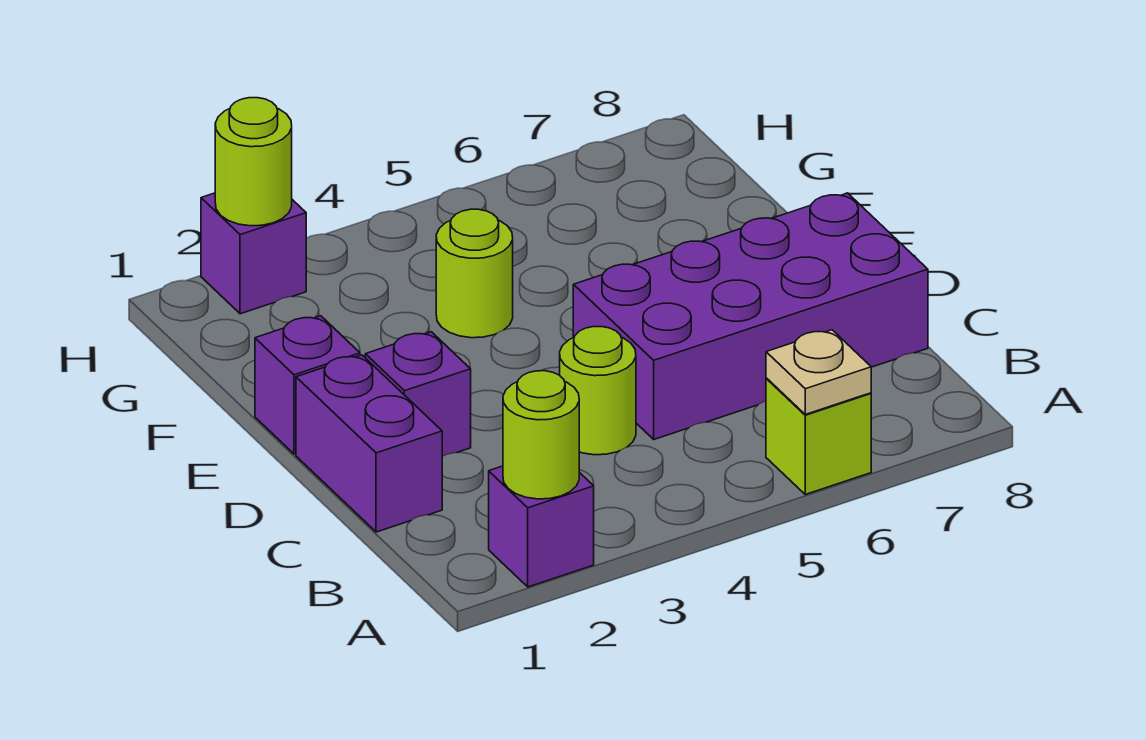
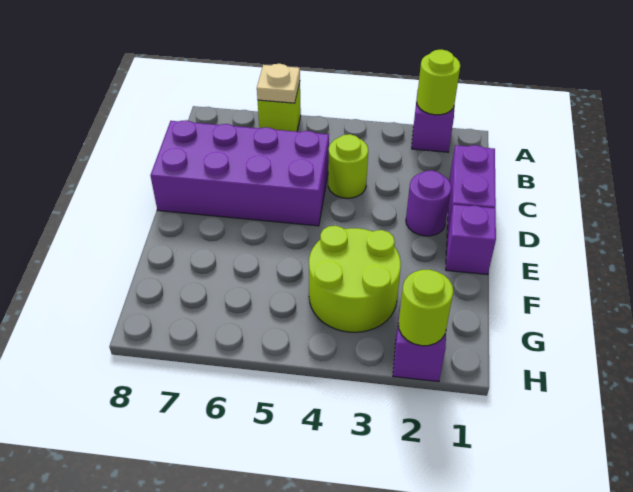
purple brick D2 level 1 -> purple round brick D2 level 1
lime round brick F4 level 1 -> lime round brick F3:G4 level 1

